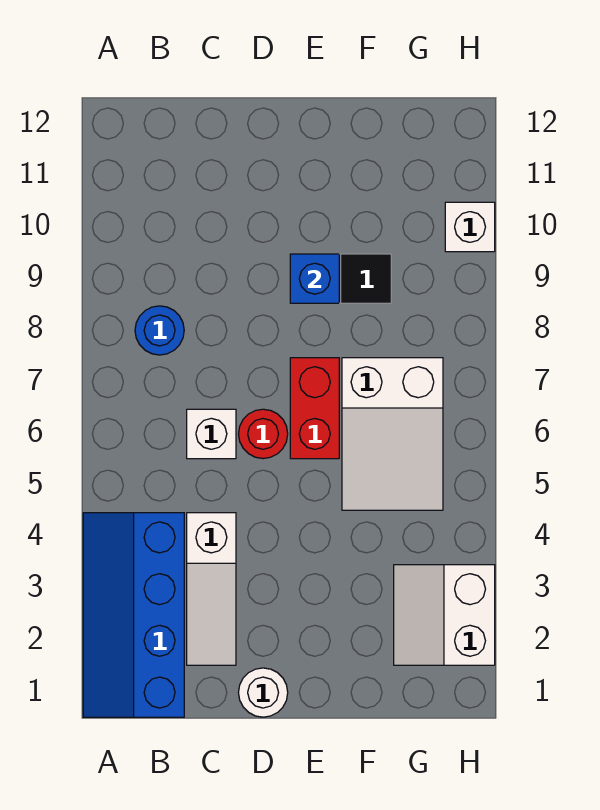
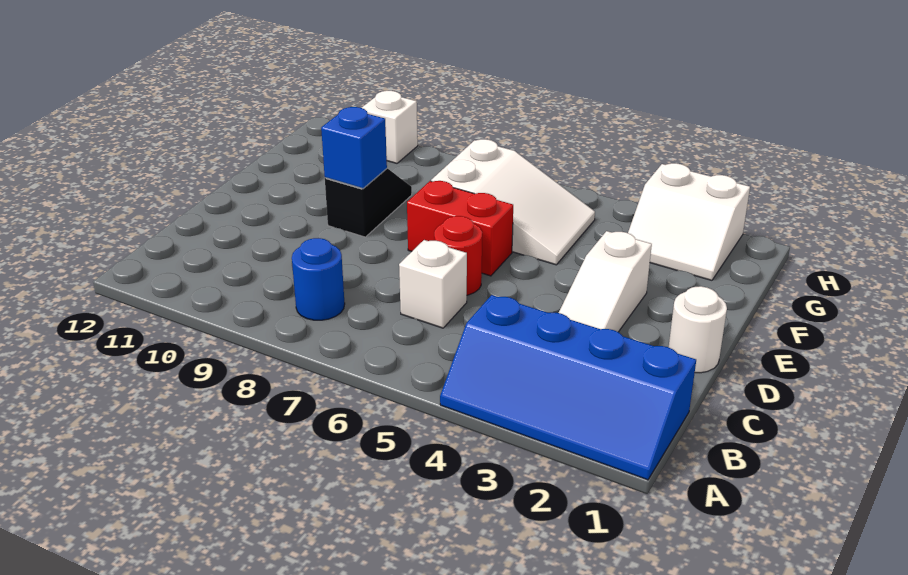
white slope C2:C4 level 1 top 4 -> white slope C3:E3 level 1 top E

